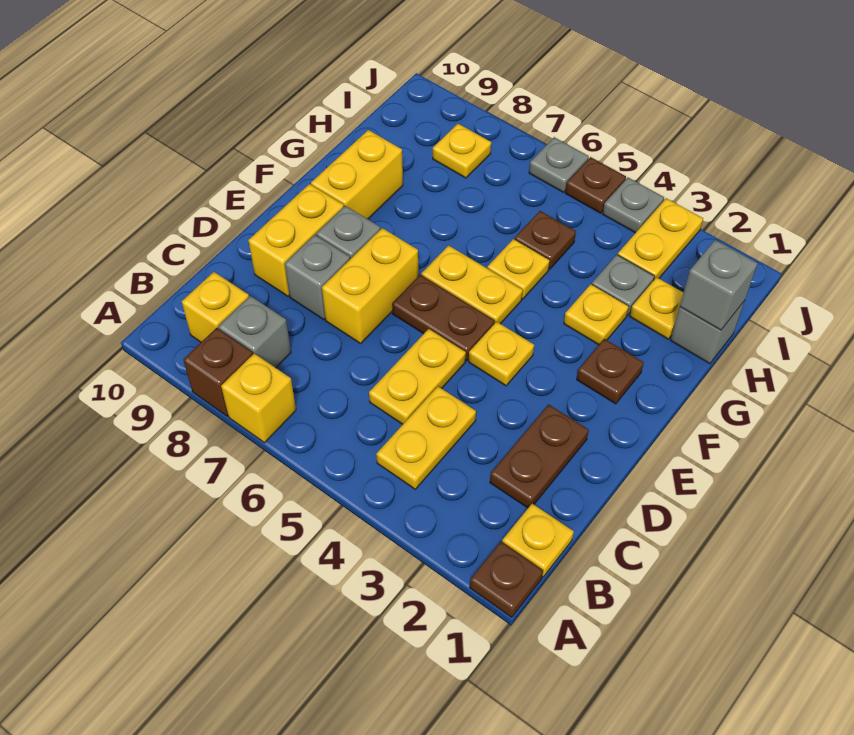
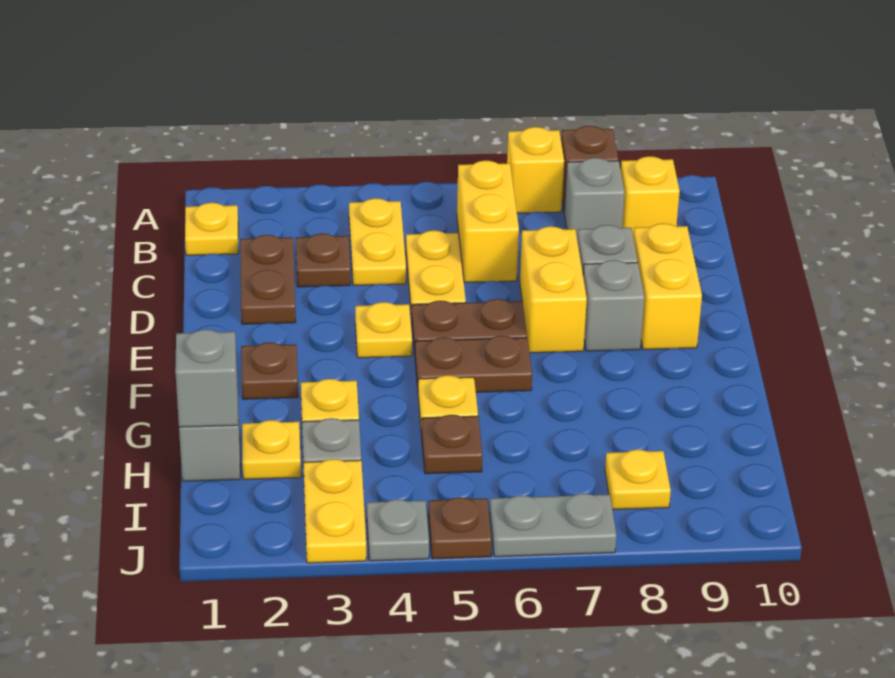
brown plate A1 level 1 -> brown plate C3 level 1
yellow plate F5:F6 level 1 -> brown plate F5:F6 level 1
yellow brick F9:G9 level 1 -> yellow brick B6:C6 level 1
grey plate J6 level 1 -> grey plate J6:J7 level 1

